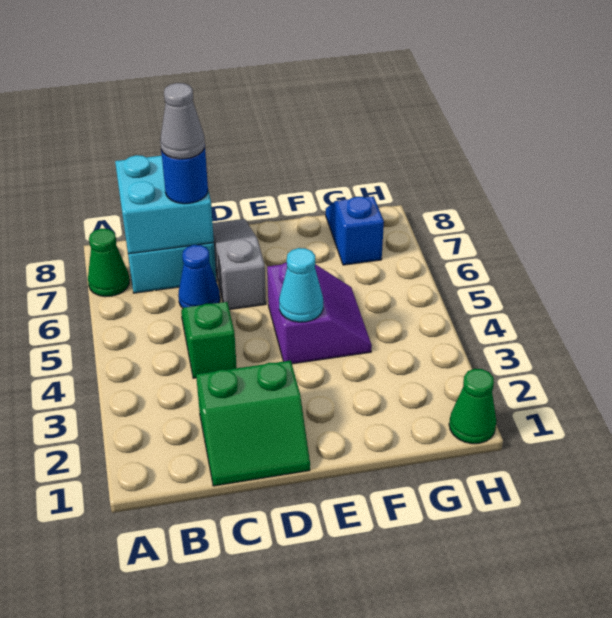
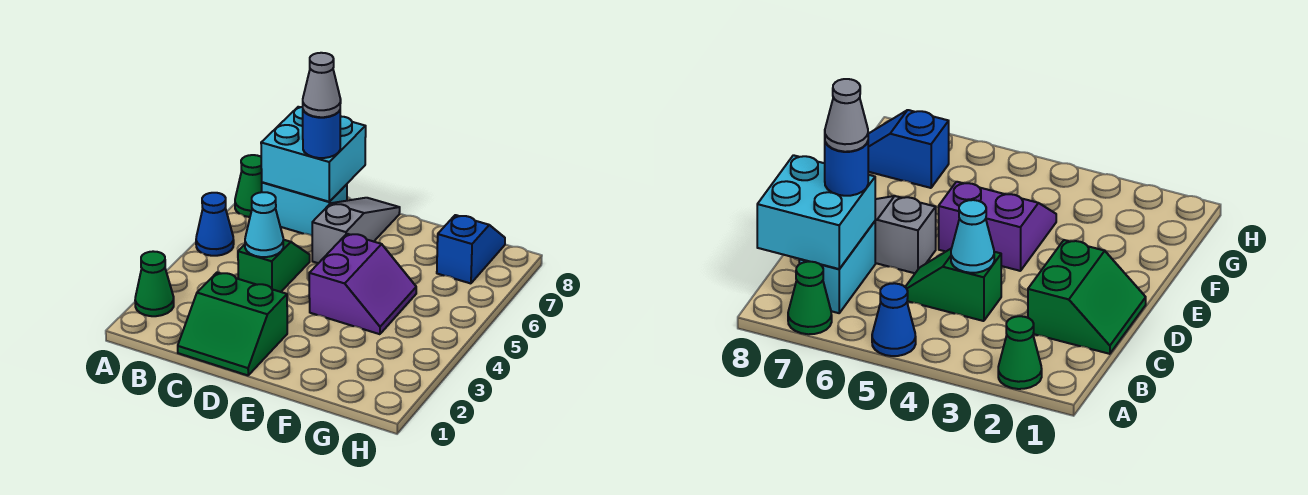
blue cone C6 level 1 -> blue cone A5 level 1
cyan cone E4 level 2 -> cyan cone C4 level 2
green cone H1 level 1 -> green cone A2 level 1

